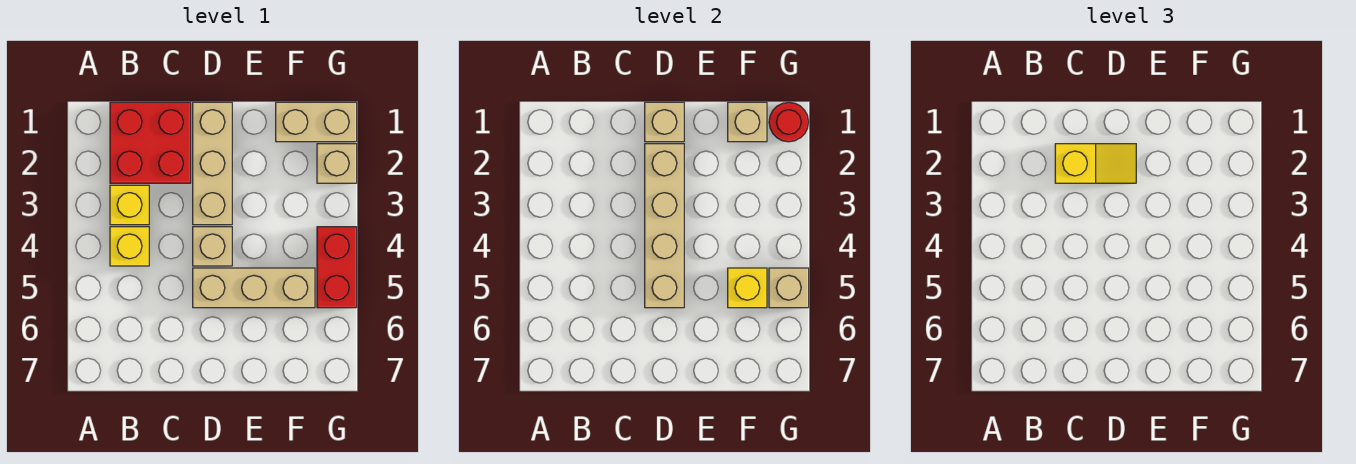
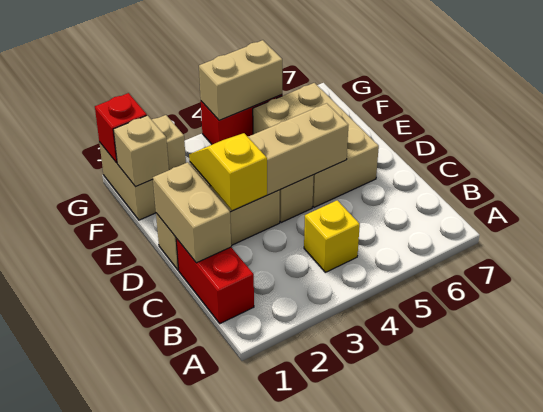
red brick B1:C2 level 1 -> red brick B1:C1 level 1
yellow brick B3 level 1 -> none
tan brick D1 level 2 -> tan brick C1:D1 level 2
tan brick D5:F5 level 1 -> tan brick D5:F6 level 1
yellow brick F5 level 2 -> none
red round brick G1 level 2 -> red brick G1 level 2
tan brick G5 level 2 -> tan brick G4:G5 level 2

